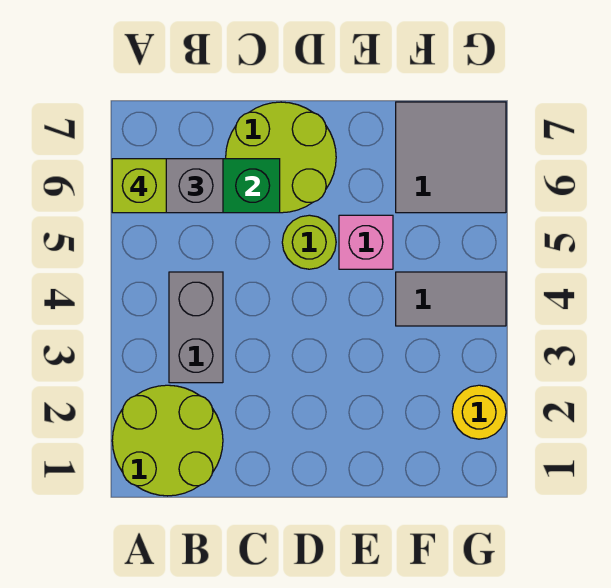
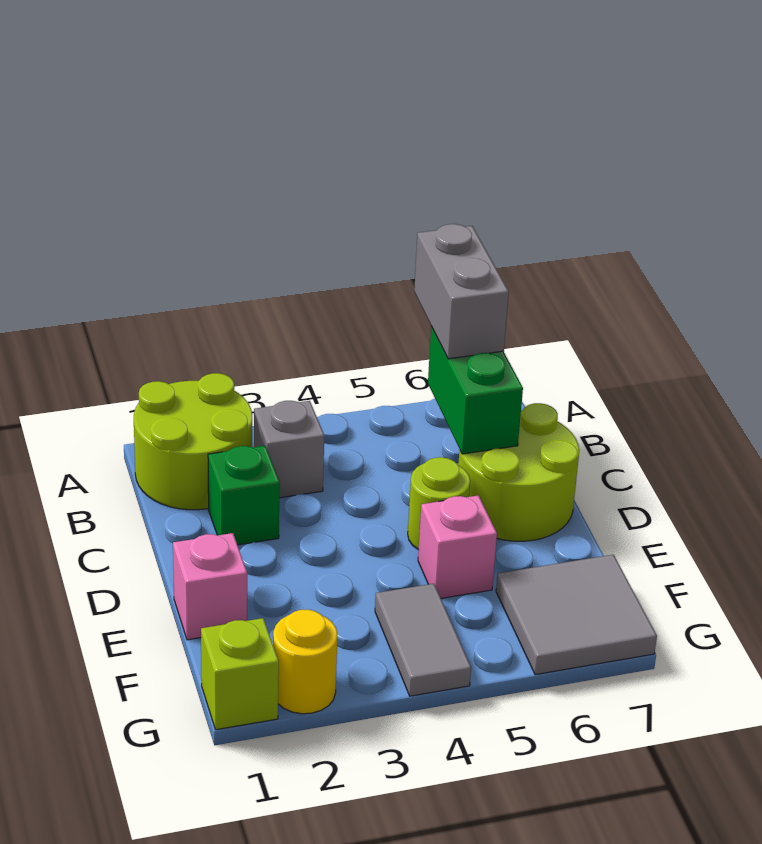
lime brick A6 level 4 -> lime brick G1 level 1
grey brick B3:B4 level 1 -> grey brick B3 level 1
none -> green brick C2 level 1
none -> pink brick E1 level 1

